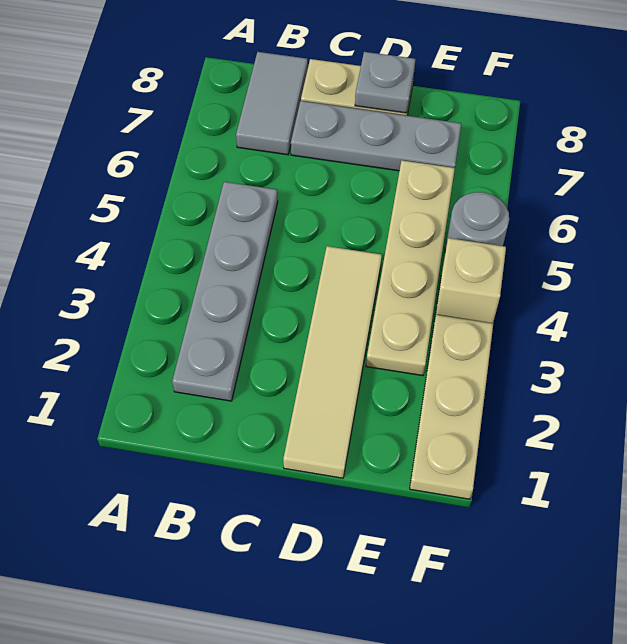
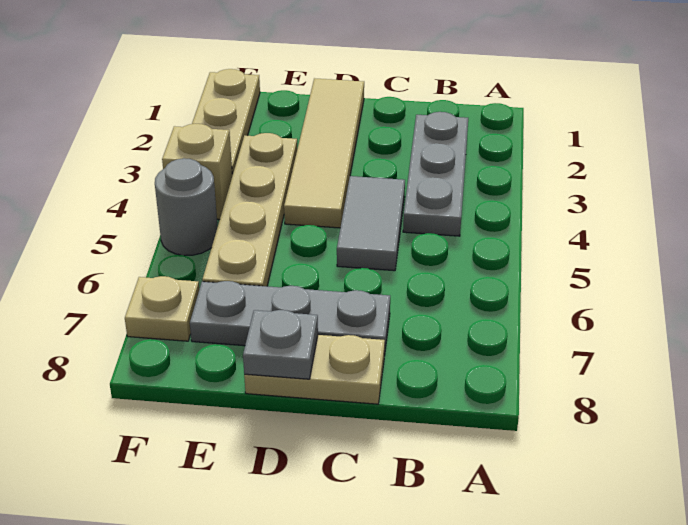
grey plate B2:B5 level 1 -> grey plate B2:B4 level 1
grey tile B7:B8 level 1 -> grey tile C4:C5 level 1
none -> tan plate F7 level 1

